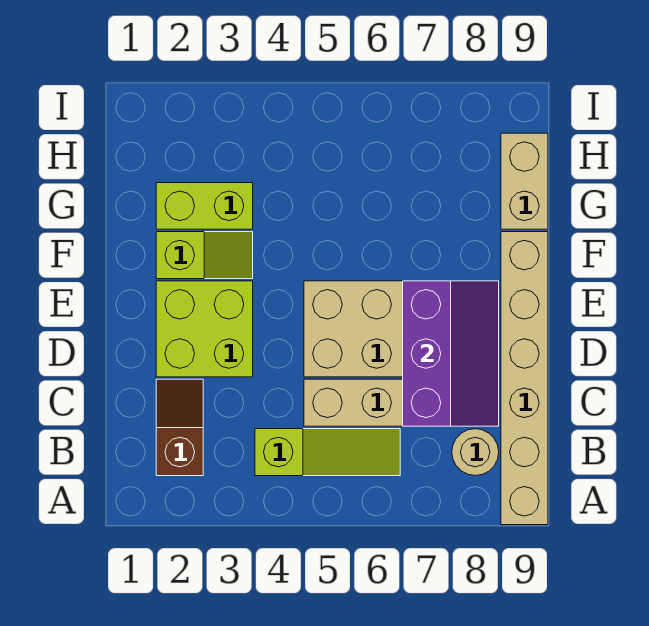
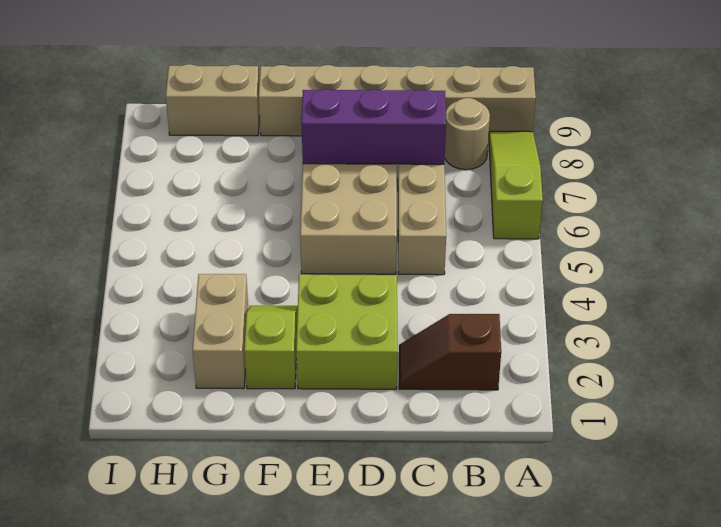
lime slope B4:B6 level 1 top 4 -> lime slope A6:A8 level 1 top 6
lime brick G2:G3 level 1 -> tan brick G2:G3 level 1

